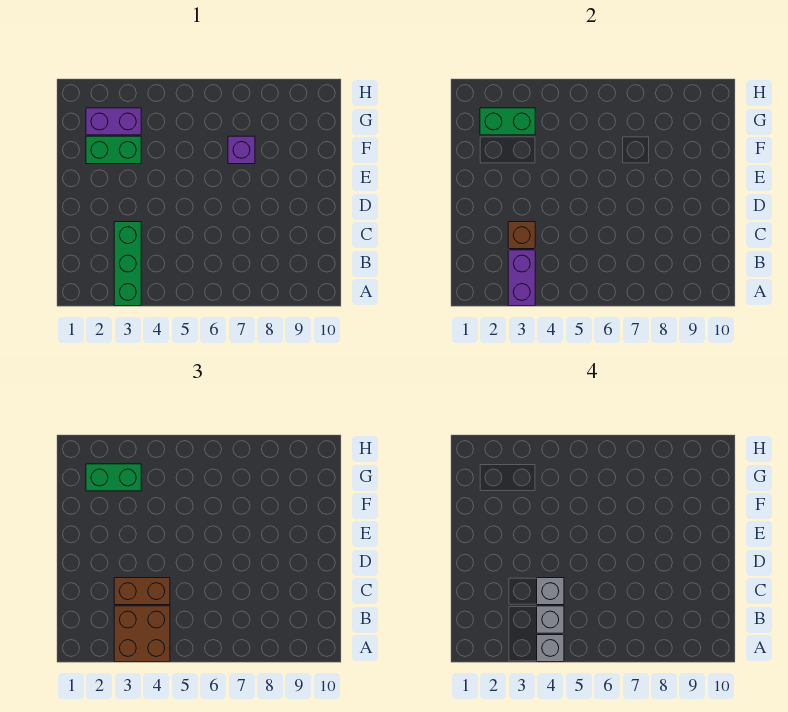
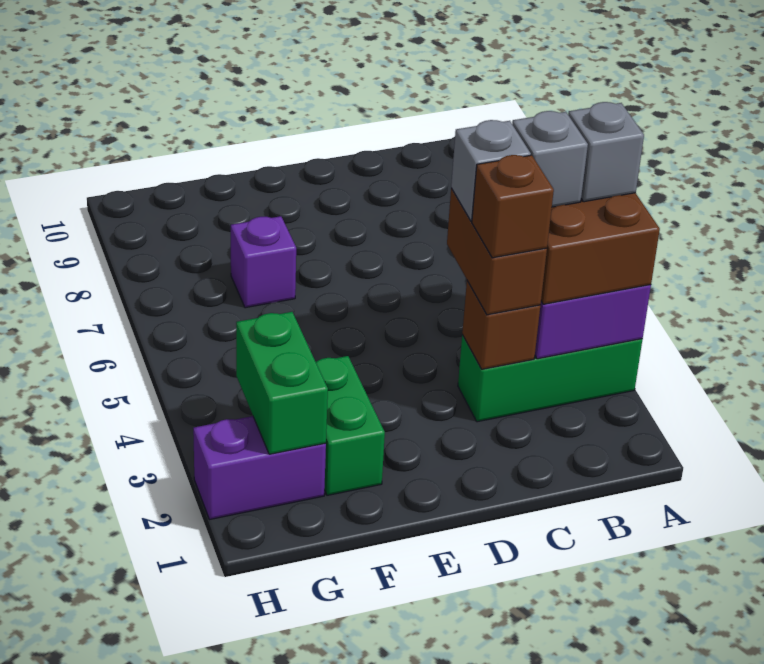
none -> brown brick C3 level 4
purple brick G2:G3 level 1 -> purple brick G2:H2 level 1
green brick G2:G3 level 3 -> none

